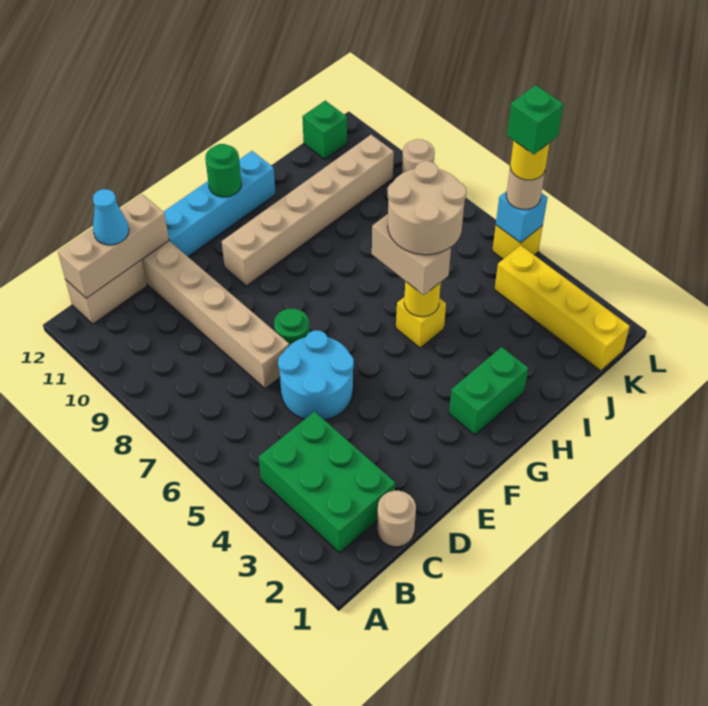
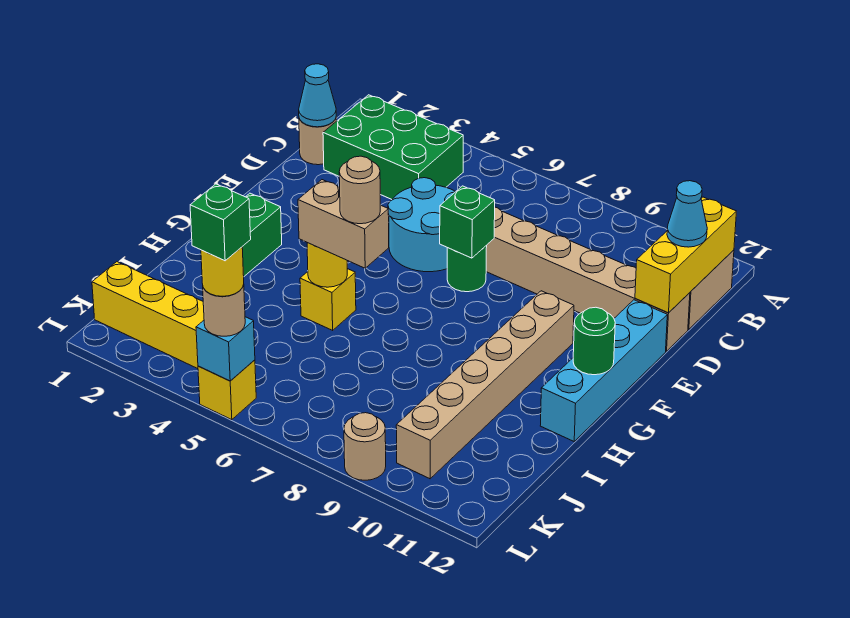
tan brick B12:D12 level 2 -> yellow brick B12:D12 level 2
none -> cyan cone C1 level 2
tan round brick H5:I6 level 4 -> tan round brick H6 level 4
green brick K12 level 1 -> green brick E7 level 2

